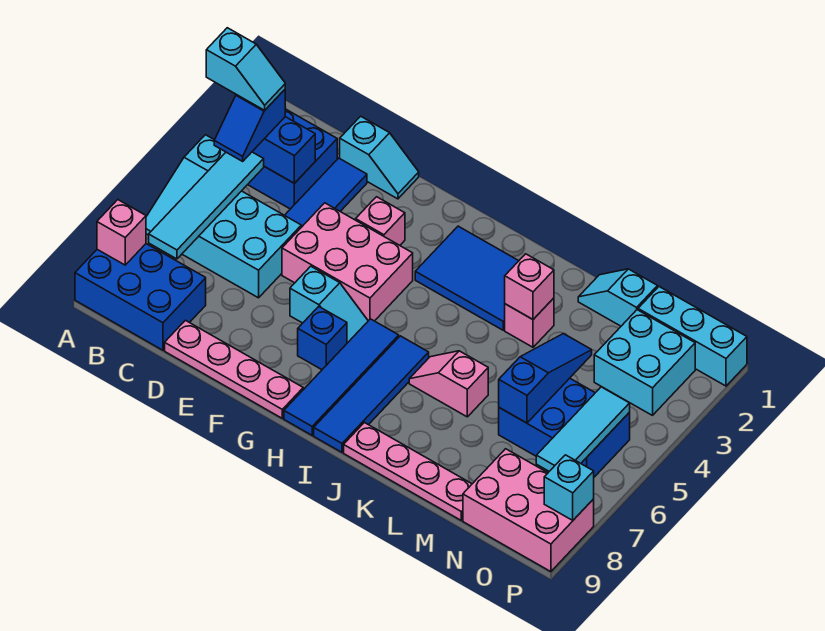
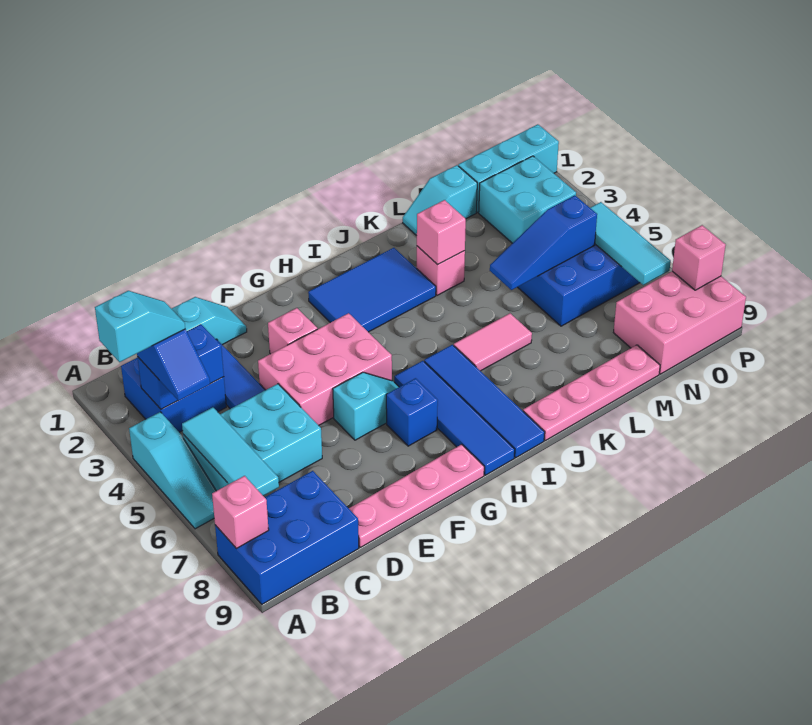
cyan tile B4:B7 level 2 -> cyan tile B5:B7 level 2
pink slope J6:K6 level 1 top K -> pink tile J6:K6 level 1
blue slope M4:M6 level 2 top 6 -> blue slope L5:N5 level 2 top N
cyan brick P8 level 2 -> pink brick P8 level 2

